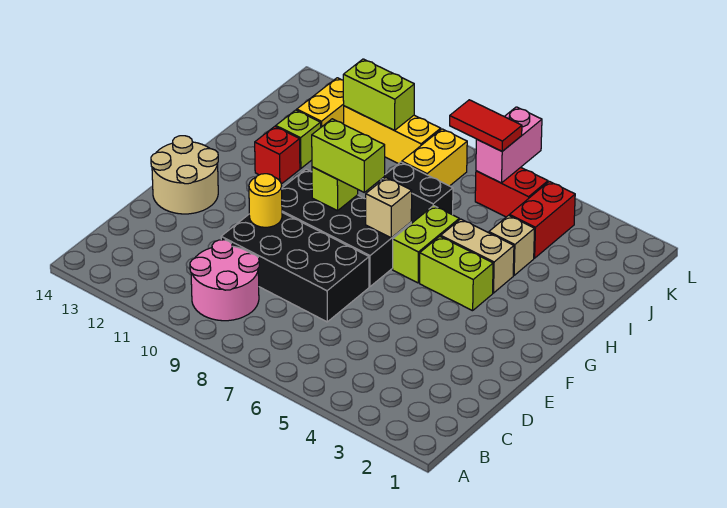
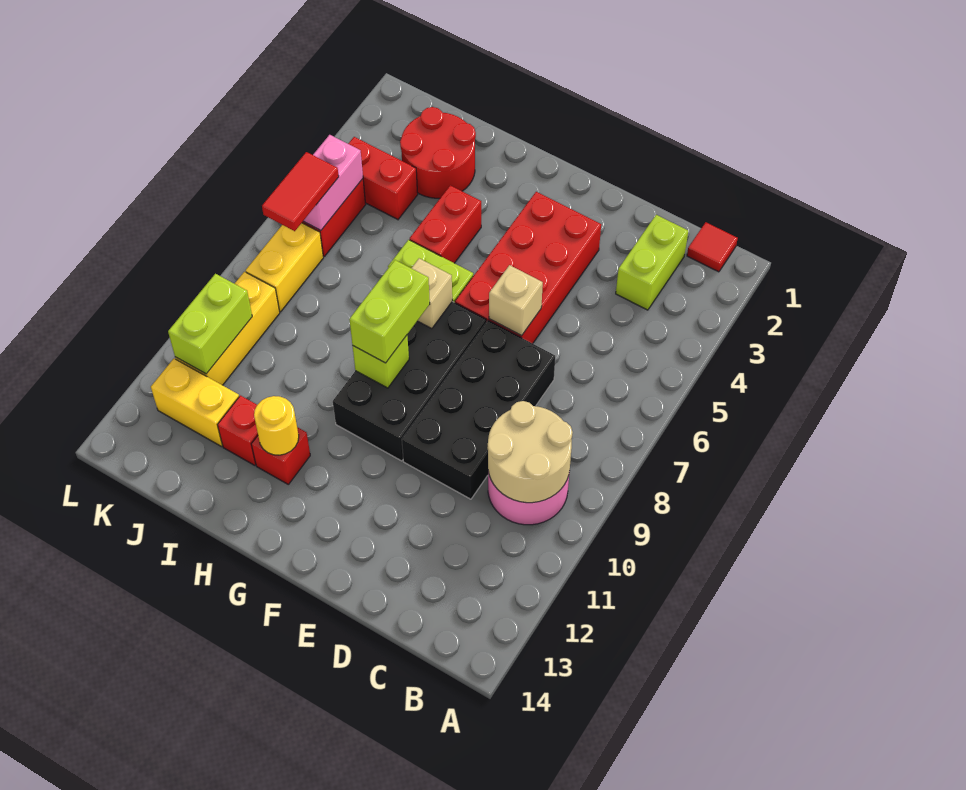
none -> red tile B1 level 1
none -> red brick E3:F6 level 1
yellow round brick E10 level 2 -> yellow round brick H12 level 2
tan round brick E13:F14 level 1 -> tan round brick B9:C10 level 2
lime brick G4:G5 level 1 -> lime brick C2:C3 level 1
tan brick H4:H5 level 1 -> red brick H4:H5 level 1
none -> red round brick I2:J3 level 1
tan brick I4 level 1 -> tan brick E6 level 2
black brick I7:I8 level 1 -> none
lime brick I12 level 1 -> red brick I12 level 1
yellow brick J8:K8 level 1 -> yellow brick K7:K8 level 1
pink brick K6:L6 level 2 -> pink brick K5:K6 level 2

